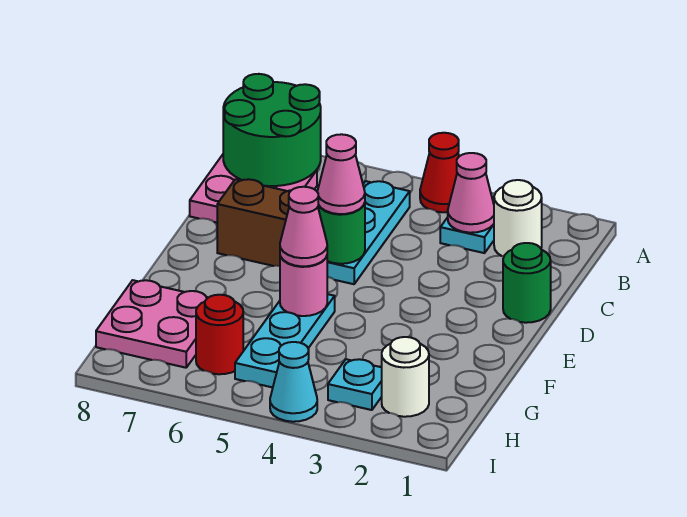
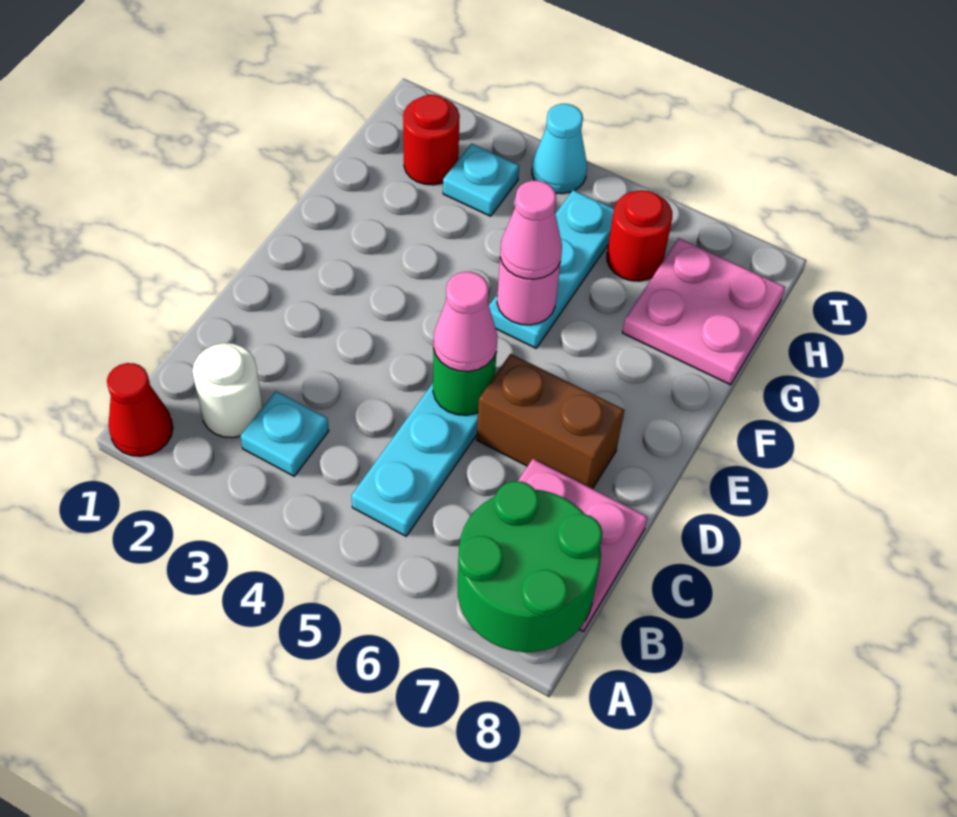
red cone A4 level 1 -> red cone A1 level 1
pink cone B3 level 2 -> none
green round brick D1 level 1 -> none
white round brick H2 level 1 -> red round brick H2 level 1

